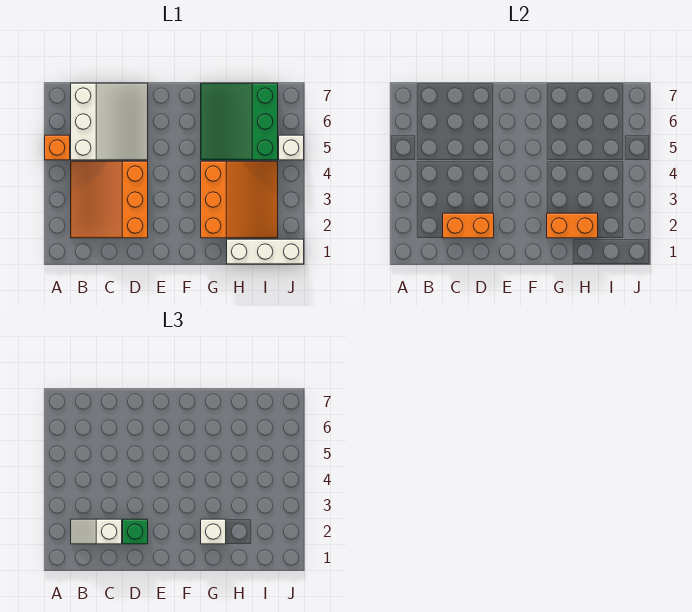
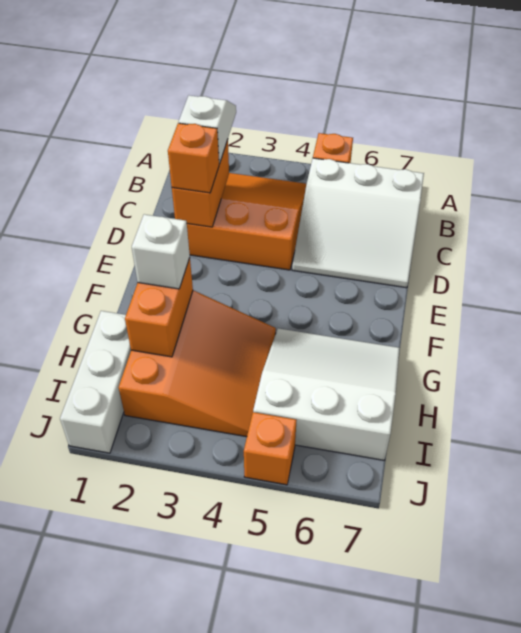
green brick D2 level 3 -> orange brick D2 level 3
orange slope G2:I4 level 1 top G -> orange slope G2:I4 level 1 top 2
green slope G5:I7 level 1 top I -> white slope G5:I7 level 1 top I
white brick J5 level 1 -> orange brick J5 level 1

